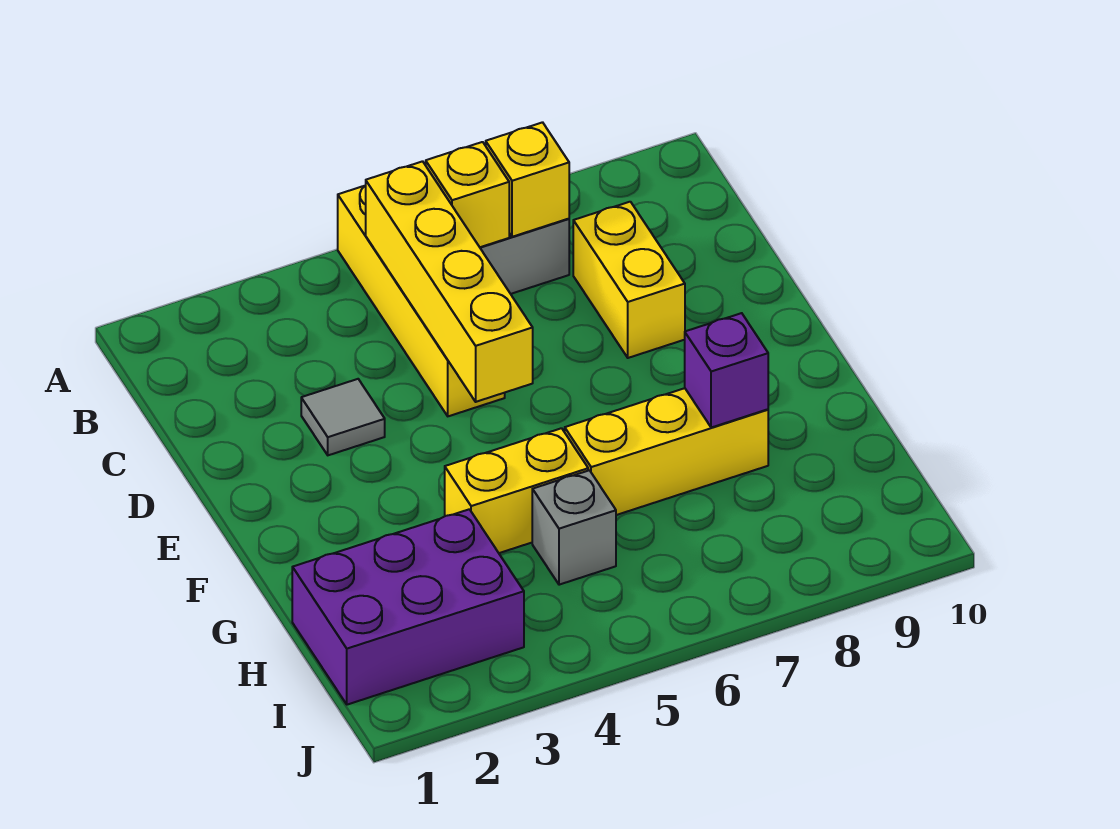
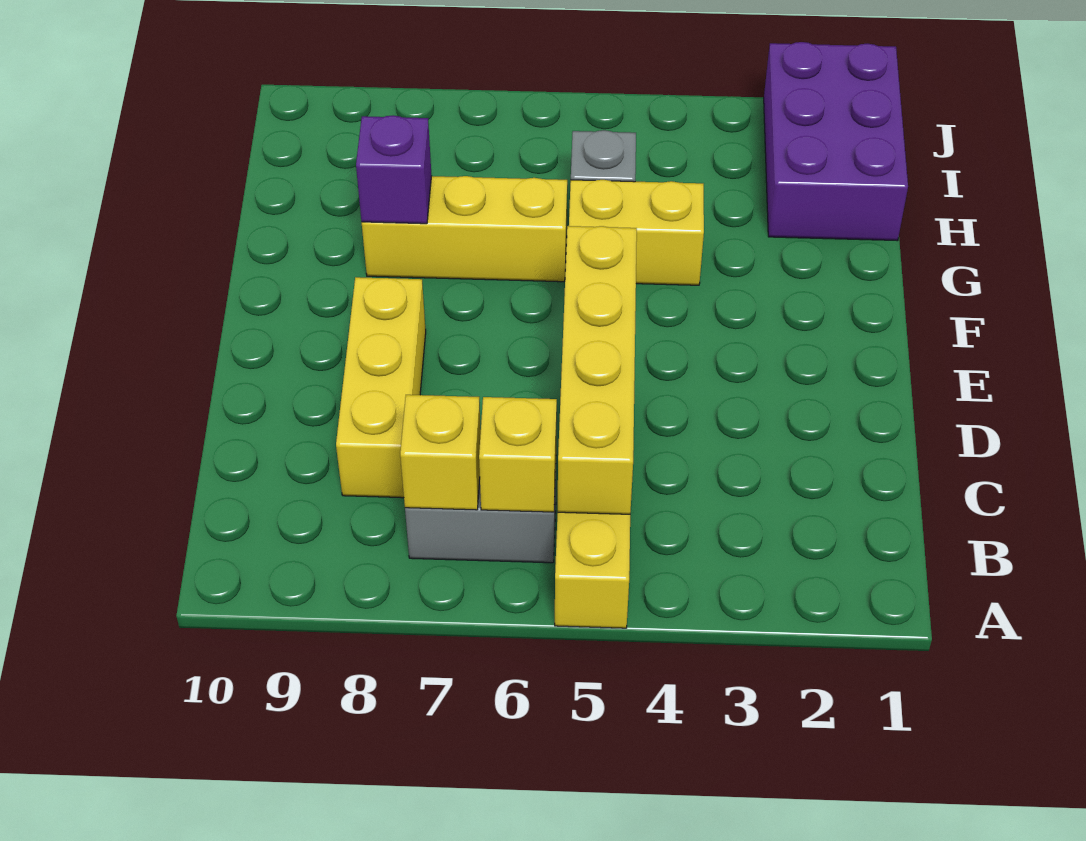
yellow brick C8:D8 level 1 -> yellow brick C8:E8 level 1
grey tile D3 level 1 -> none
purple brick H1:I3 level 1 -> purple brick H1:J2 level 1

